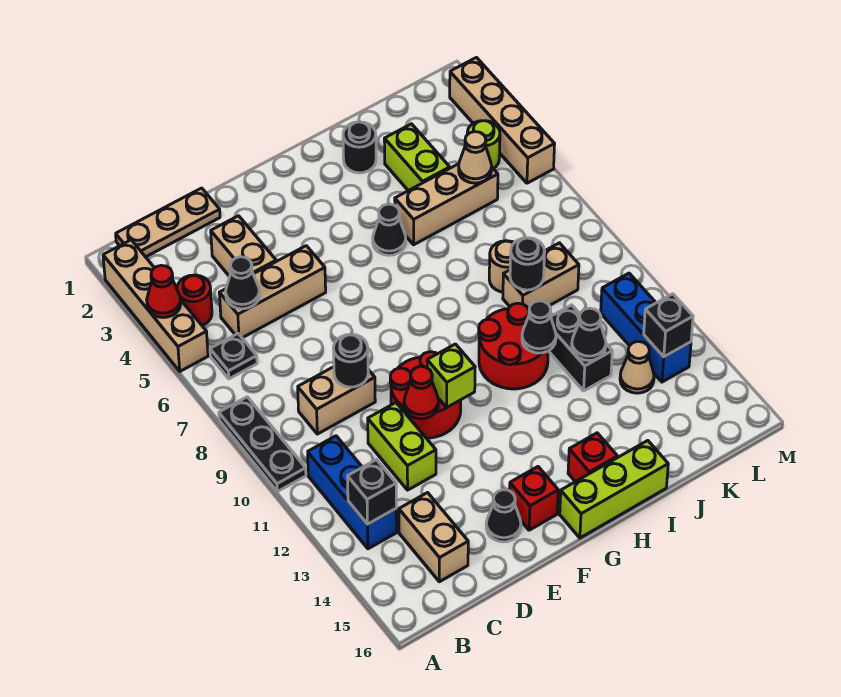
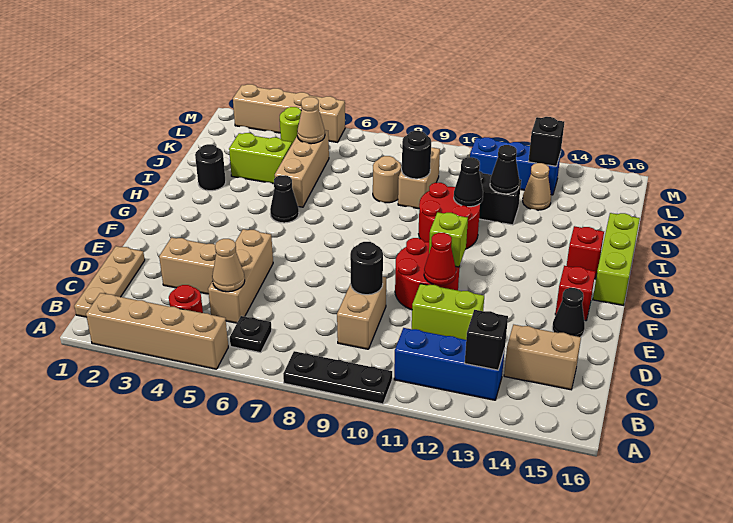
red cone A4 level 2 -> none
black cone C5 level 2 -> tan cone C5 level 2

